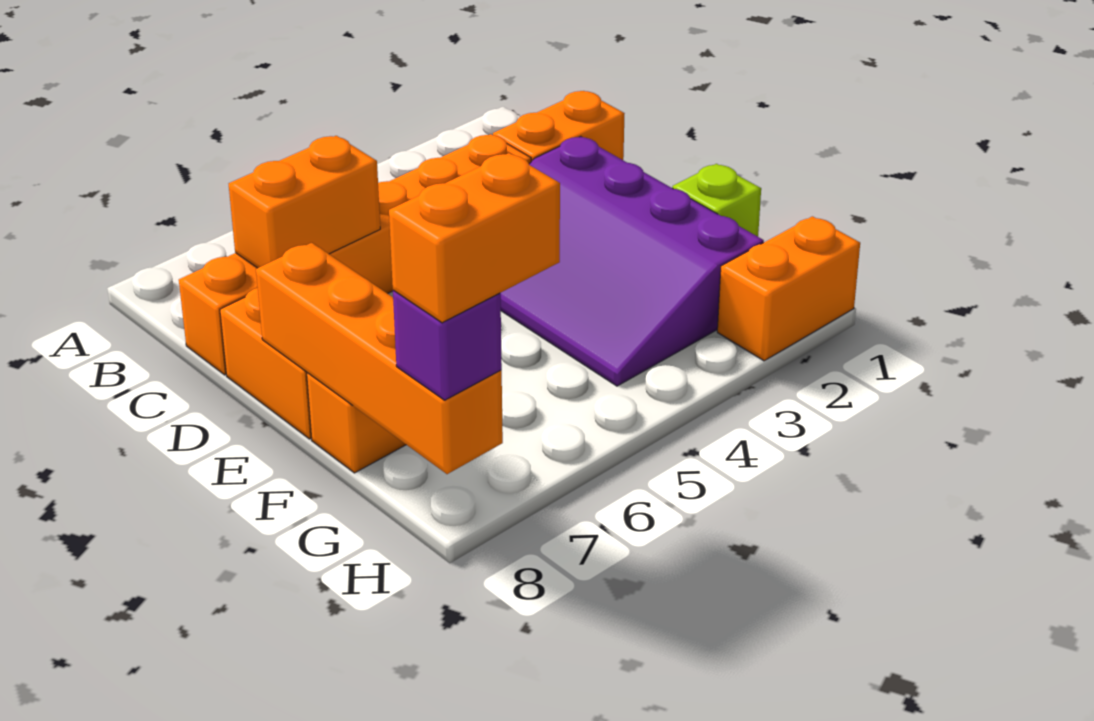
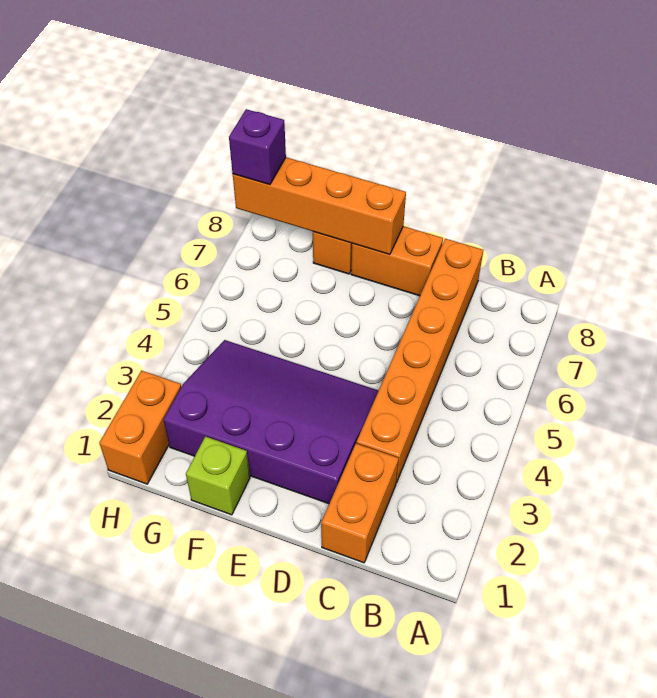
orange brick C6:C7 level 2 -> none
orange brick H7:H8 level 4 -> none

